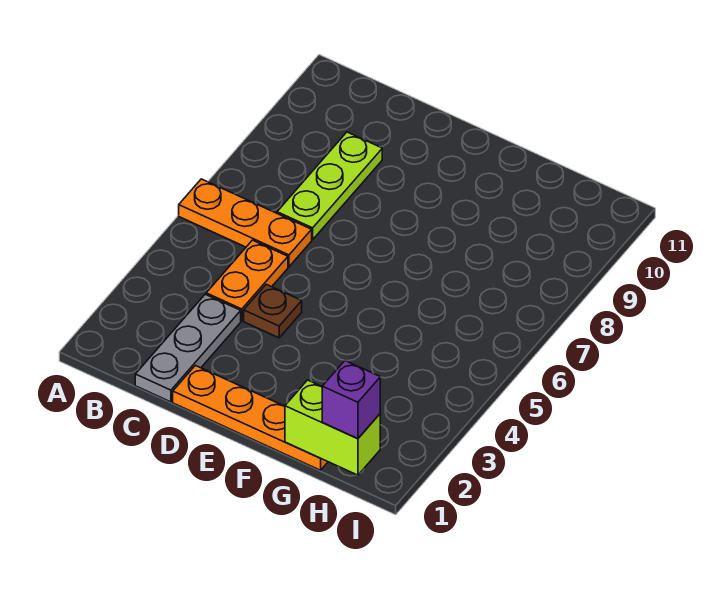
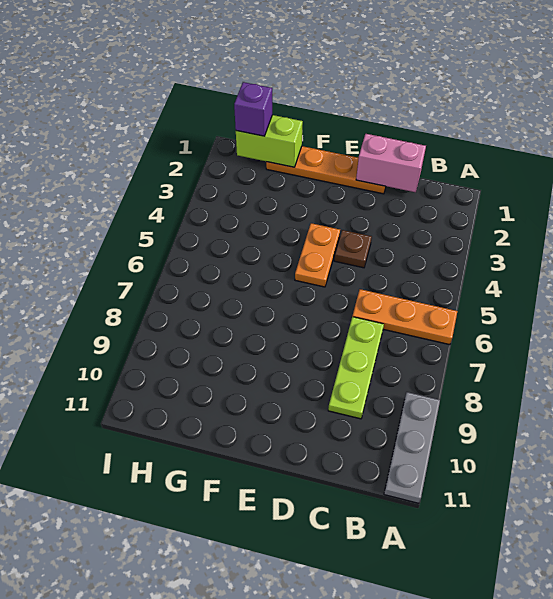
grey plate C1:C3 level 1 -> grey plate A9:A11 level 1
none -> pink brick C1:D1 level 2
orange plate C4:C5 level 1 -> orange plate E4:E5 level 1

